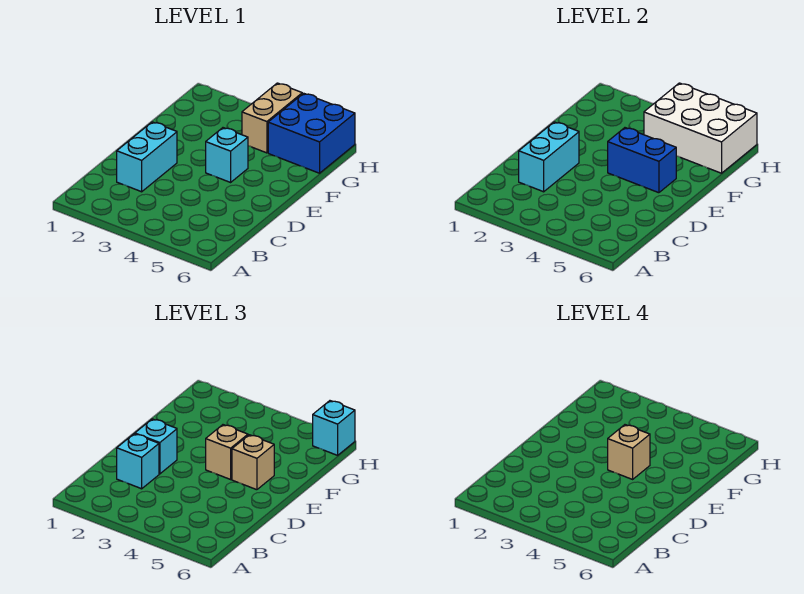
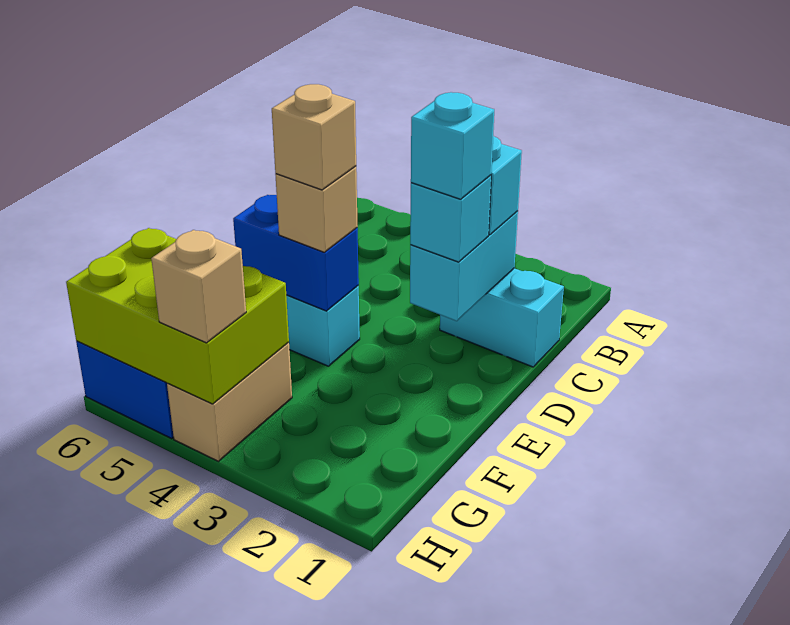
cyan brick C2:D2 level 1 -> cyan brick C1:C2 level 1
tan brick E5 level 3 -> tan brick H4 level 3
white brick G4:H6 level 2 -> lime brick G4:H6 level 2
cyan brick H6 level 3 -> cyan brick D2 level 4

